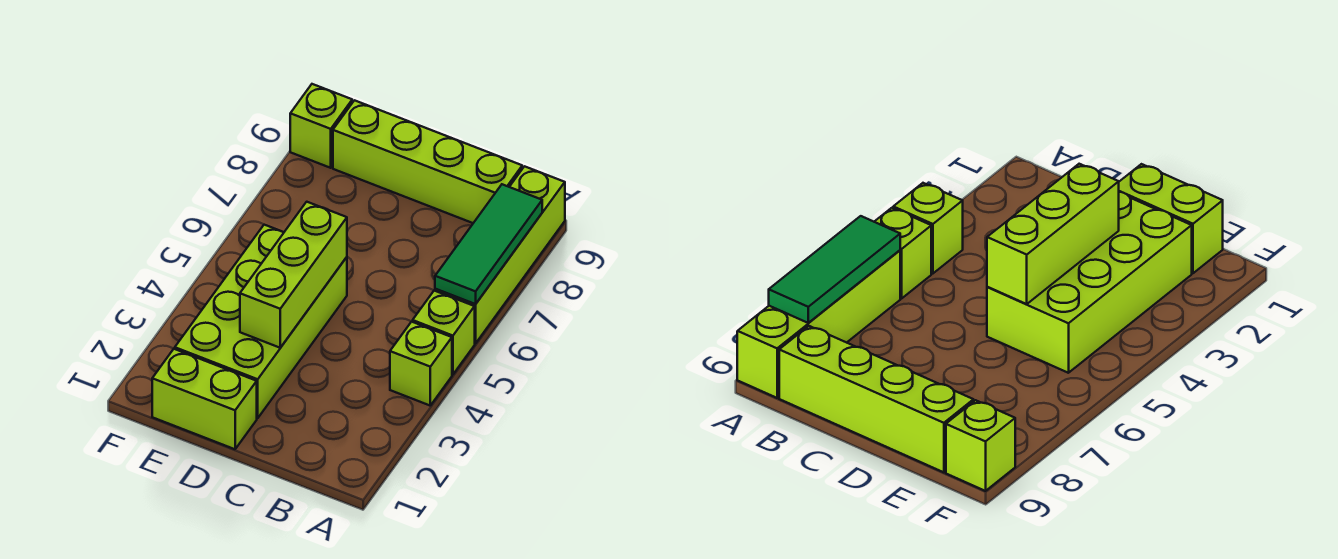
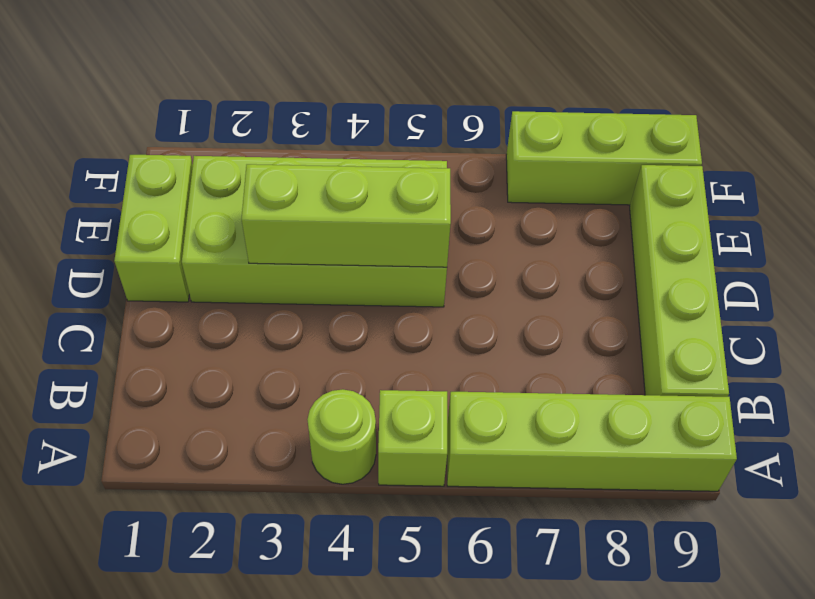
lime brick A4 level 1 -> lime round brick A4 level 1
green tile A6:A8 level 2 -> none
lime brick F9 level 1 -> lime brick F7:F9 level 1

